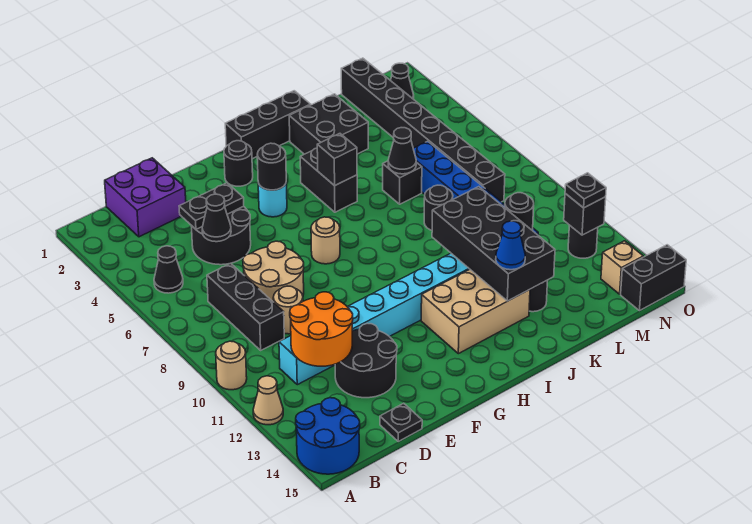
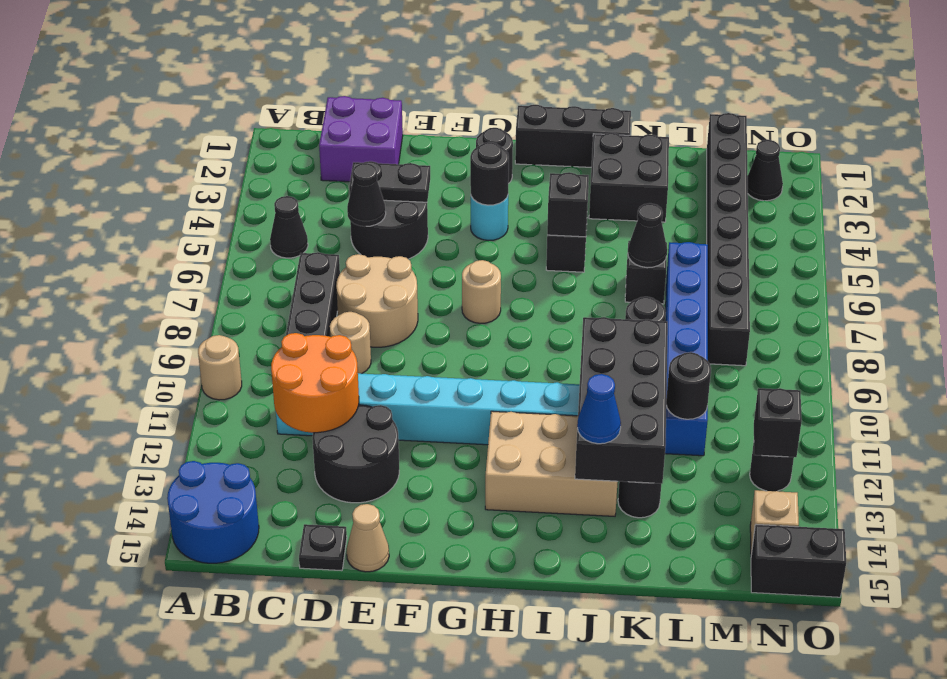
tan cone A12 level 1 -> tan cone E15 level 1
black plate N12 level 3 -> none

